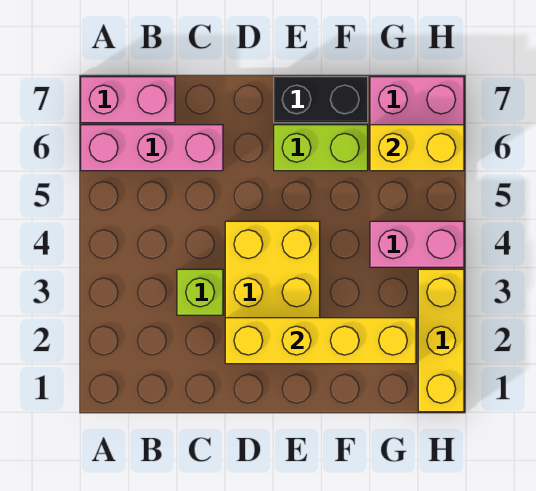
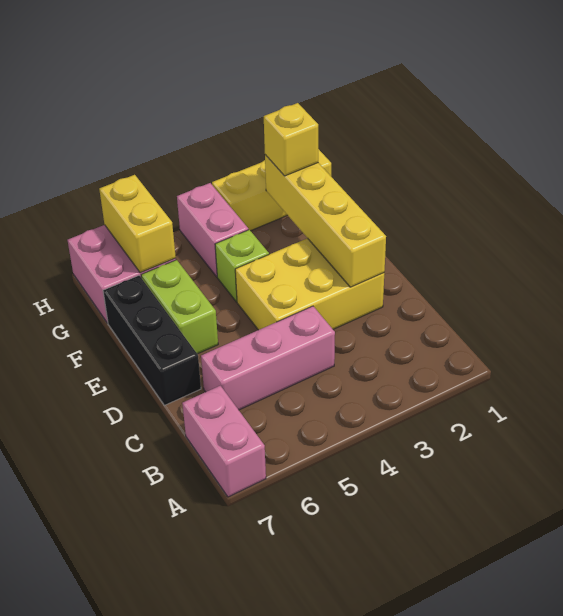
pink brick A6:C6 level 1 -> pink brick C4:C6 level 1
lime brick C3 level 1 -> lime brick F4 level 1
black brick E7:F7 level 1 -> black brick D7:F7 level 1
none -> yellow brick G2 level 3

